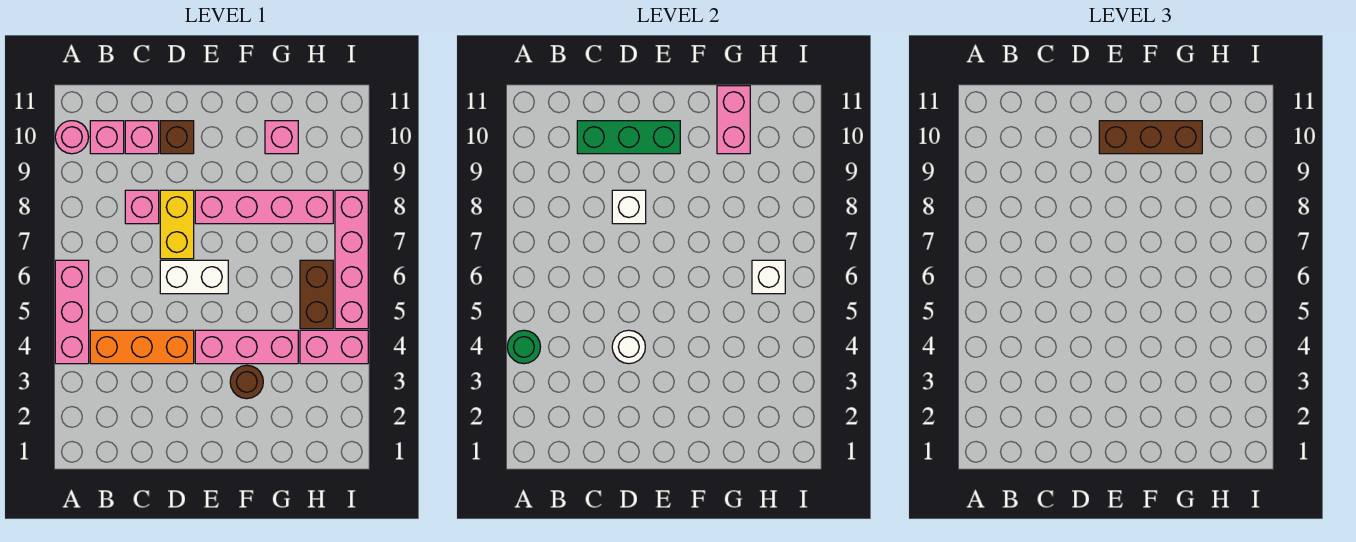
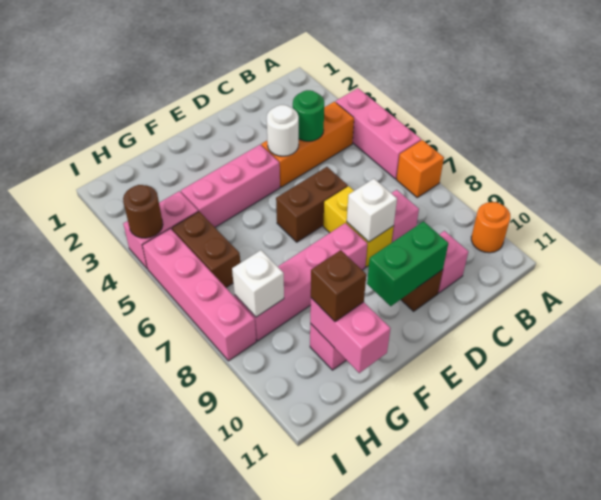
green round brick A4 level 2 -> green round brick C4 level 2
none -> orange brick A7 level 1
pink round brick A10 level 1 -> orange round brick A10 level 1
pink brick B10 level 1 -> none
green brick C10:E10 level 2 -> green brick D10:E10 level 2
white brick D6:E6 level 1 -> brown brick D6:E6 level 1
brown brick E10:G10 level 3 -> brown brick G10 level 3
brown round brick F3 level 1 -> brown round brick I4 level 2
white brick H6 level 2 -> white brick H8 level 2

